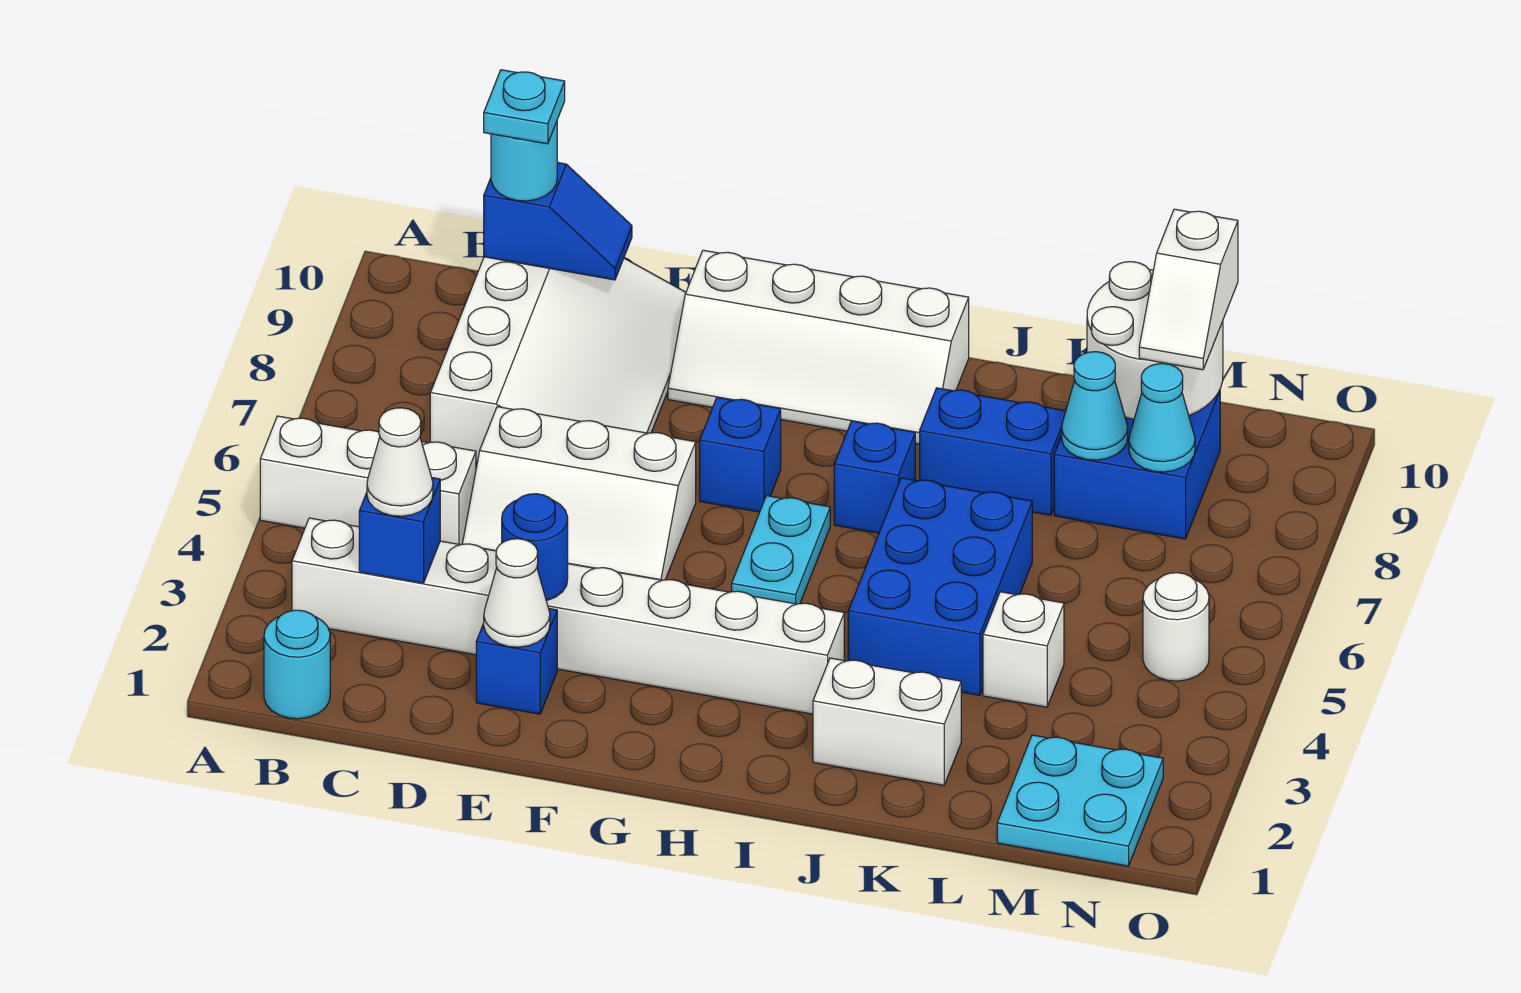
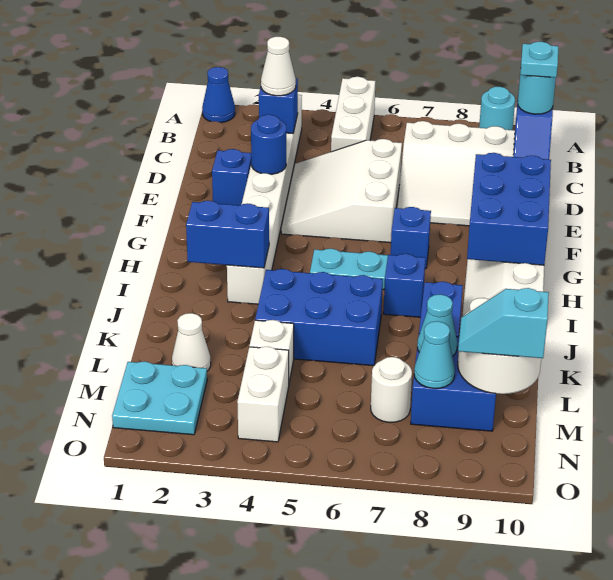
none -> blue cone A1 level 1
cyan round brick B1 level 1 -> cyan round brick A9 level 1
white slope D5:F6 level 1 top 6 -> white slope D4:F6 level 1 top 6
white cone E2 level 2 -> white cone L2 level 1
none -> blue brick F9:H10 level 2
none -> blue brick I2:I3 level 2
white brick J2:K2 level 1 -> white brick M4:N4 level 1
white slope M9:M10 level 3 top 10 -> cyan slope M9:M10 level 3 top 10
white round brick N5 level 1 -> white round brick M7 level 1

